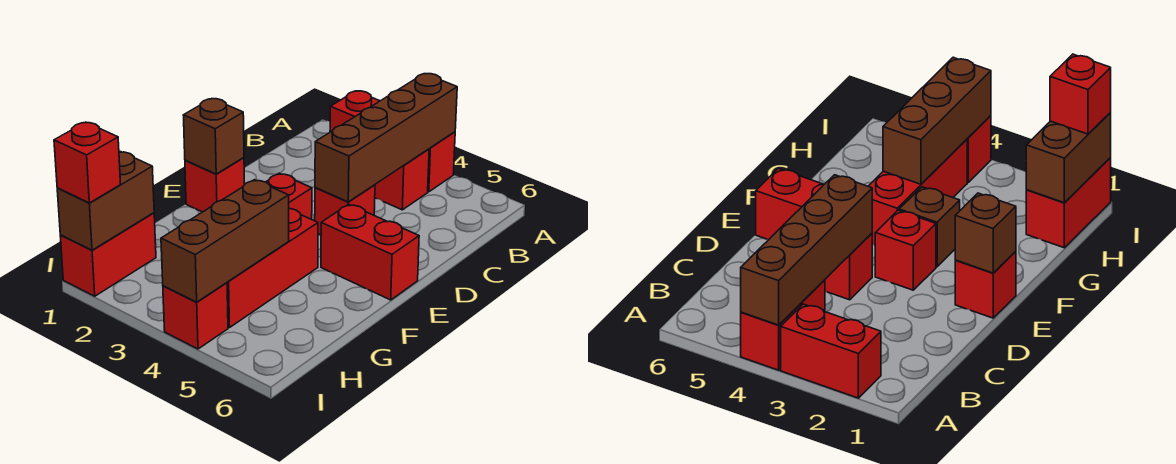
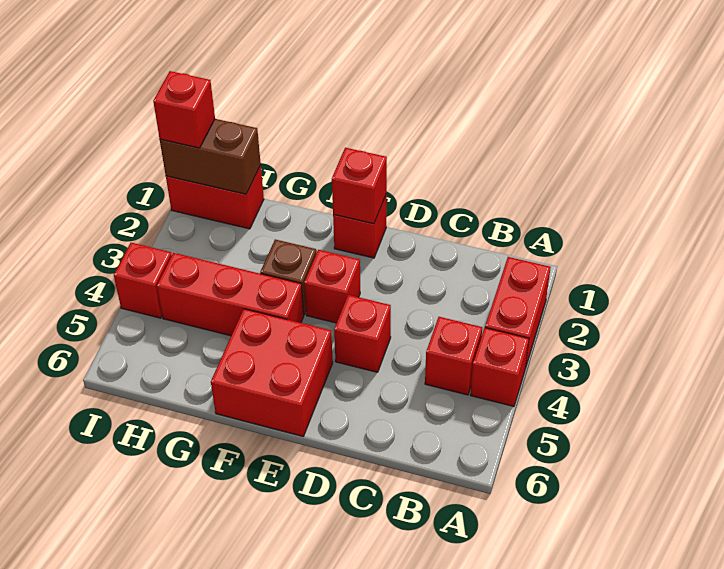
brown brick A4:D4 level 2 -> none
brown brick E1 level 2 -> red brick E1 level 2
red brick E5:E6 level 1 -> red brick E5:F6 level 1
brown brick G4:I4 level 2 -> none

